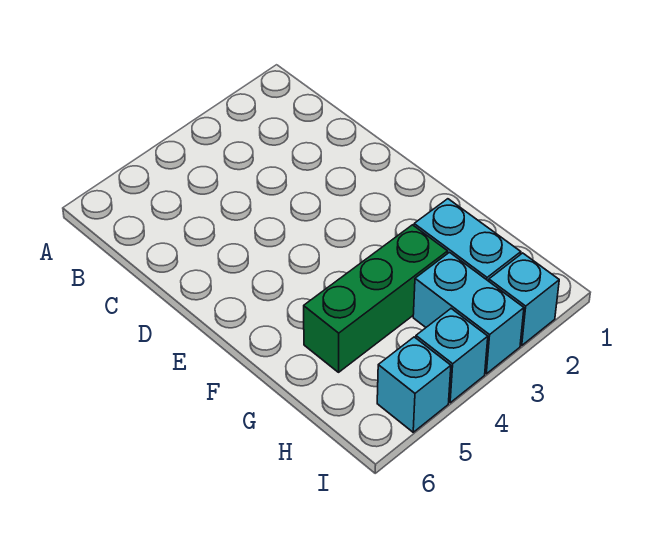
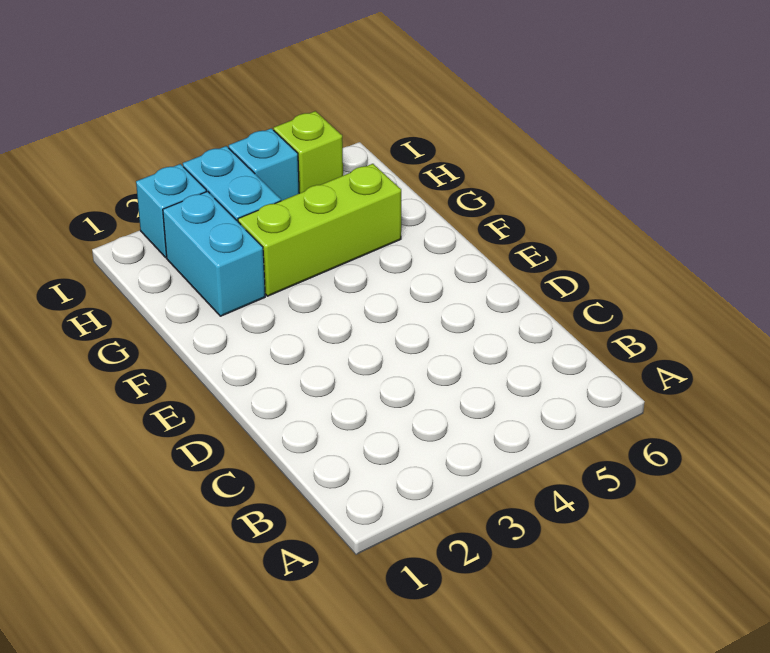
green brick G3:G5 level 1 -> lime brick G3:G5 level 1
cyan brick I5 level 1 -> lime brick I5 level 1

